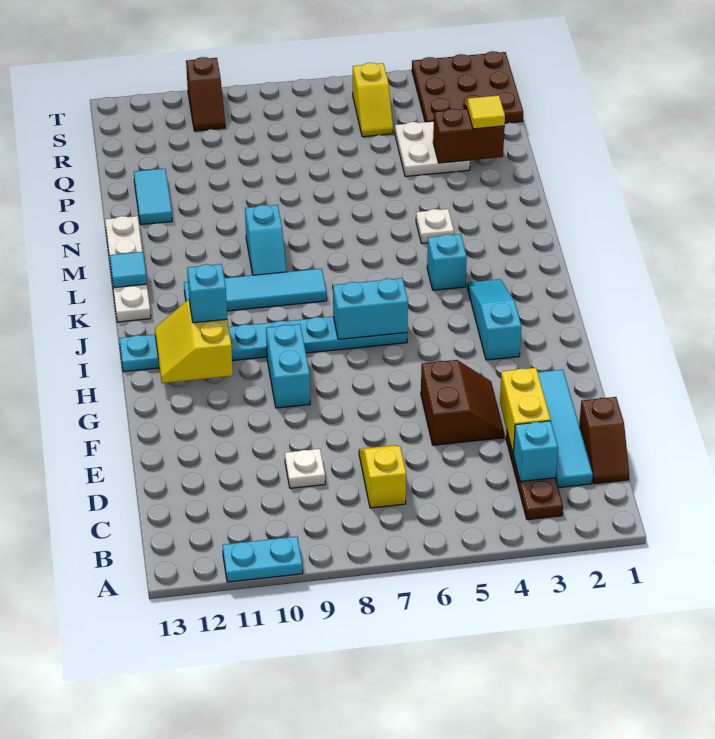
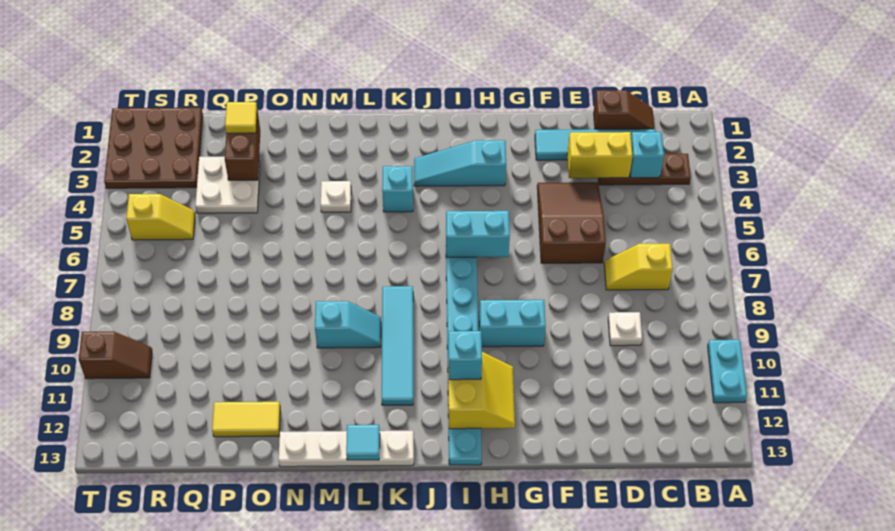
brown slope E4:F5 level 1 top 5 -> brown slope E4:F6 level 1 top 6
yellow slope H11:I12 level 2 top 11 -> yellow slope H11:I12 level 2 top I
cyan brick I6:I7 level 2 -> cyan brick H6:I6 level 2
cyan tile O12:P12 level 1 -> yellow tile O12:P12 level 1

